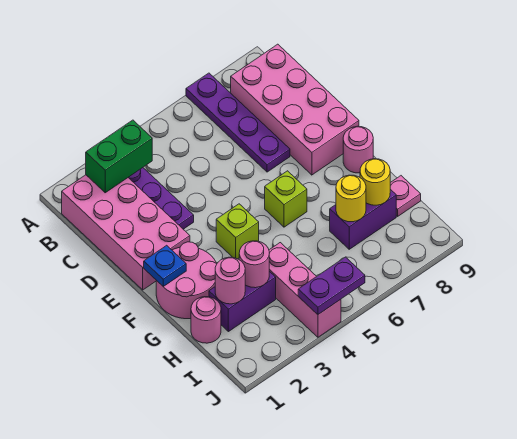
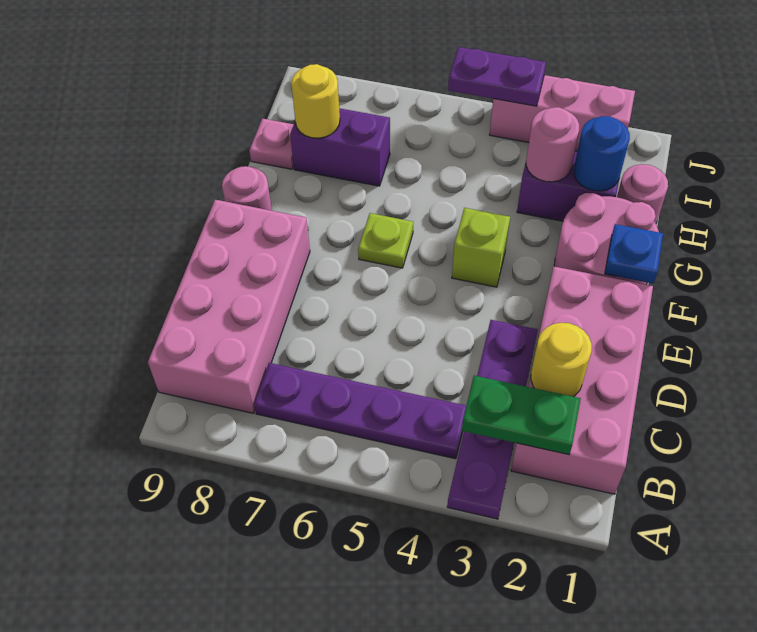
purple plate A7:D7 level 1 -> purple plate B4:B7 level 1
green brick B2:B3 level 2 -> green plate B2:B3 level 2
lime brick F6 level 1 -> lime plate F6 level 1
pink round brick H2 level 2 -> blue round brick H2 level 2
pink brick H4:J4 level 1 -> pink brick J2:J4 level 1
yellow round brick H7 level 2 -> yellow round brick C2 level 2

